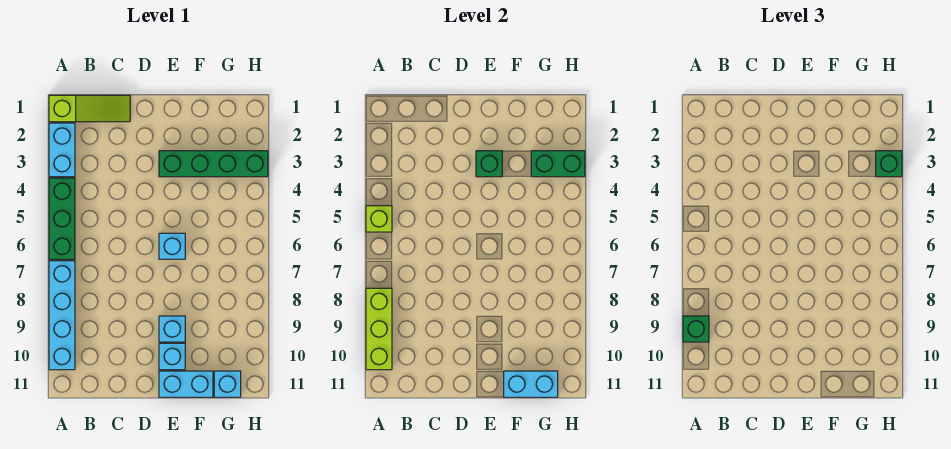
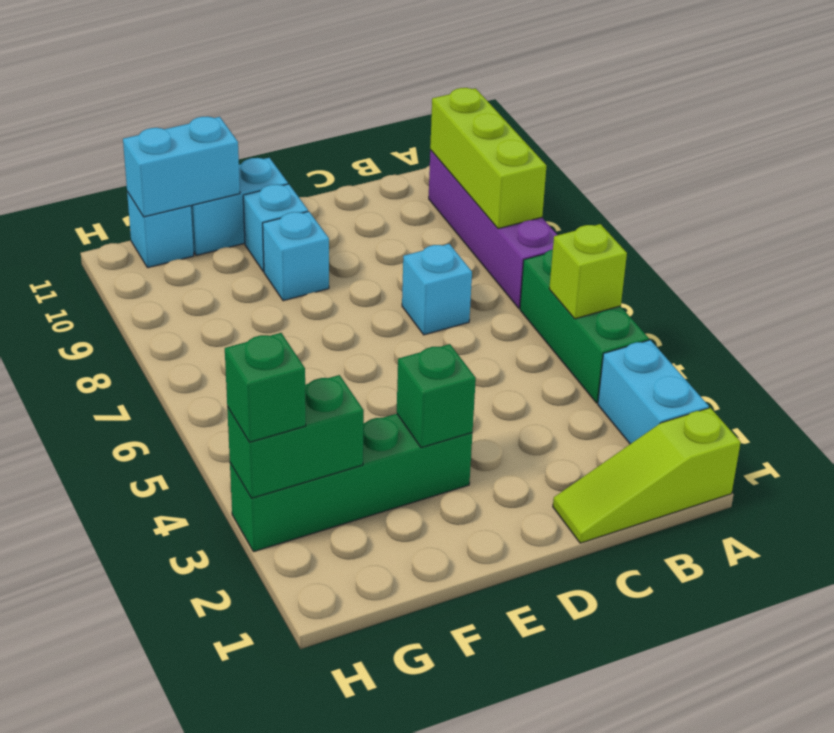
cyan brick A7:A10 level 1 -> purple brick A7:A10 level 1
green brick A9 level 3 -> none
cyan brick E6 level 1 -> cyan brick C7 level 1

